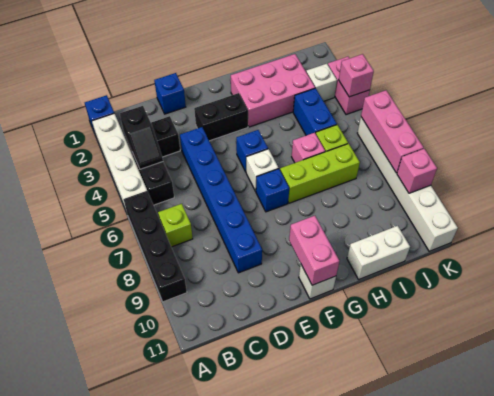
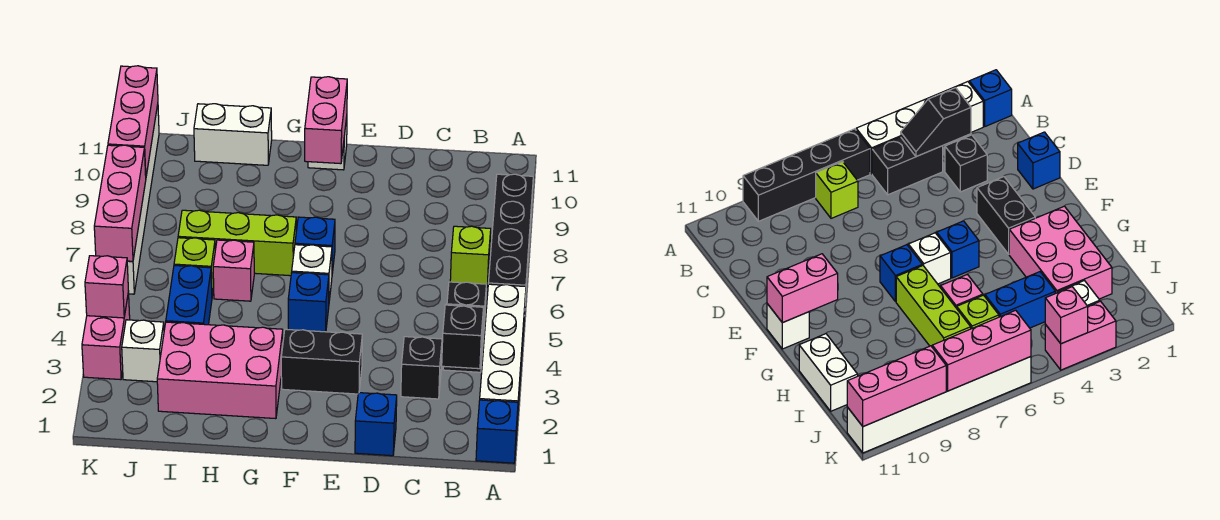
blue brick D4:D9 level 1 -> none
pink brick K9 level 2 -> pink brick K9:K11 level 2

